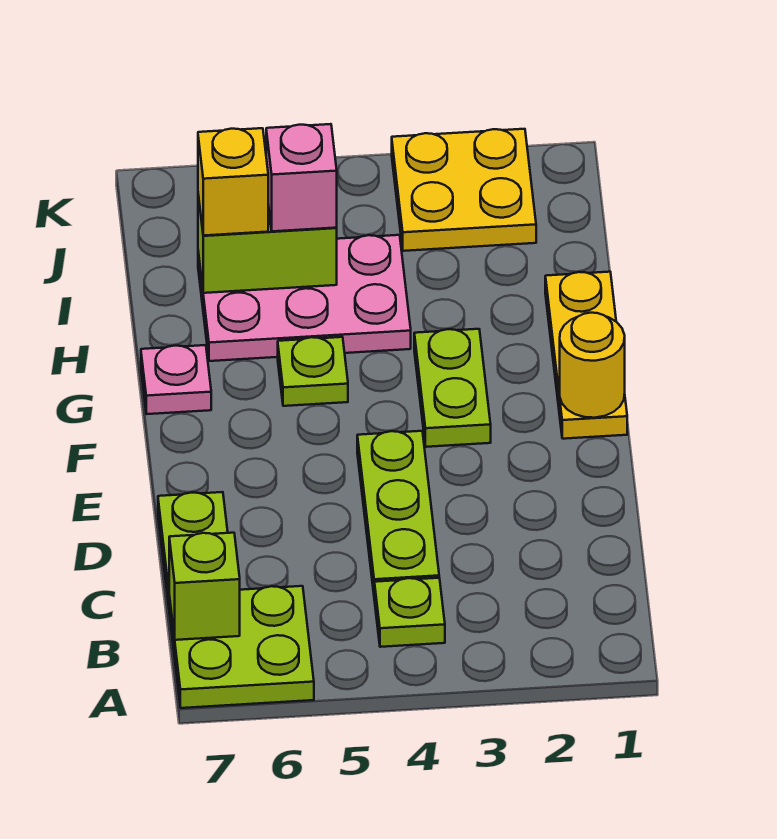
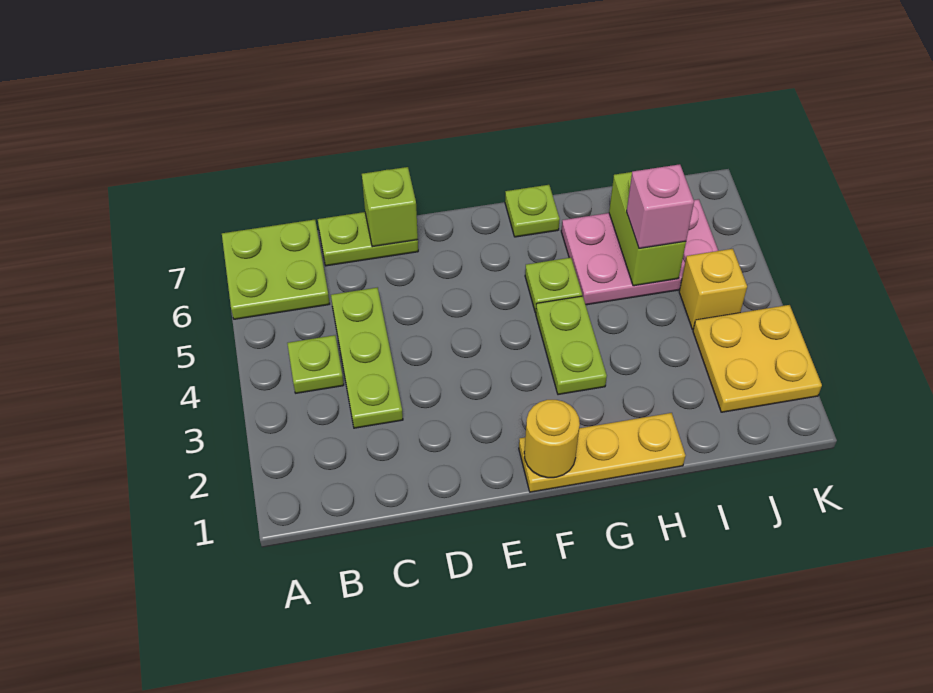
lime brick B7 level 2 -> lime brick D7 level 2
lime plate C4:E4 level 1 -> lime plate C3:C5 level 1
lime plate F3:G3 level 1 -> lime plate G3:G4 level 1
pink plate G7 level 1 -> lime plate G7 level 1
pink plate H4:I6 level 1 -> pink plate H5:J6 level 1
yellow brick I6 level 3 -> yellow brick J4 level 1

